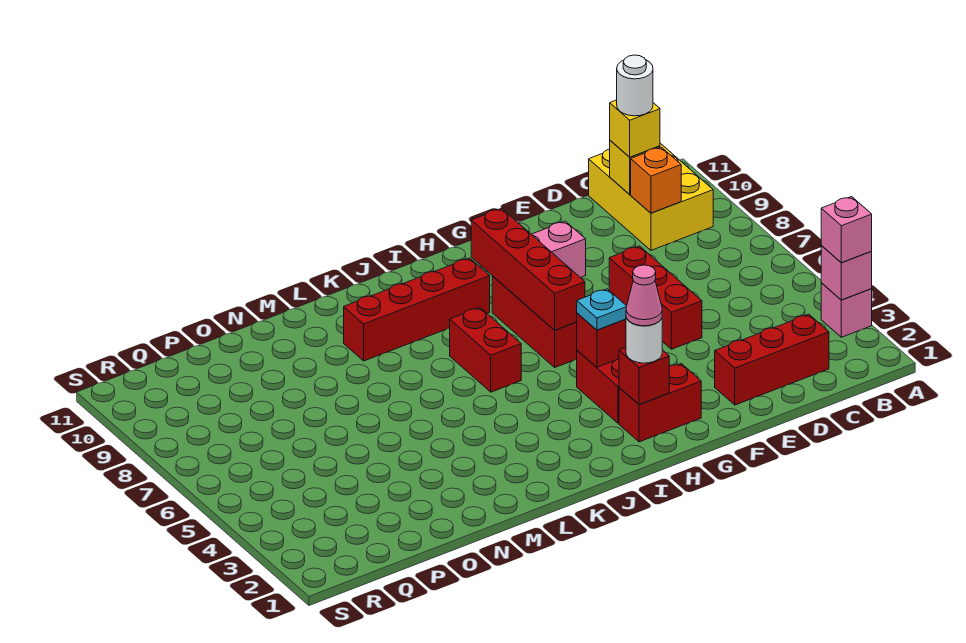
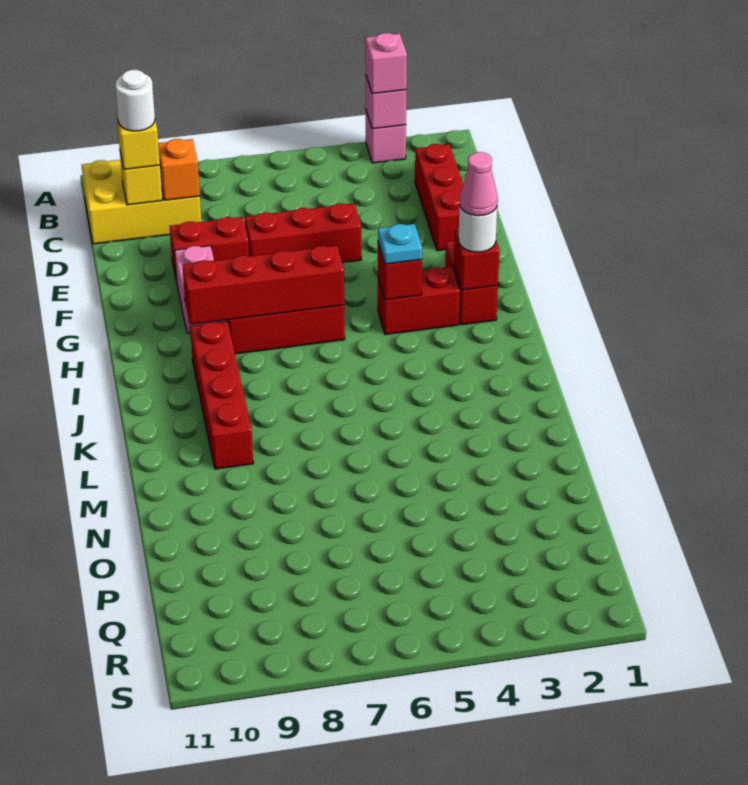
red brick J6:J7 level 1 -> red brick E8:E9 level 1

